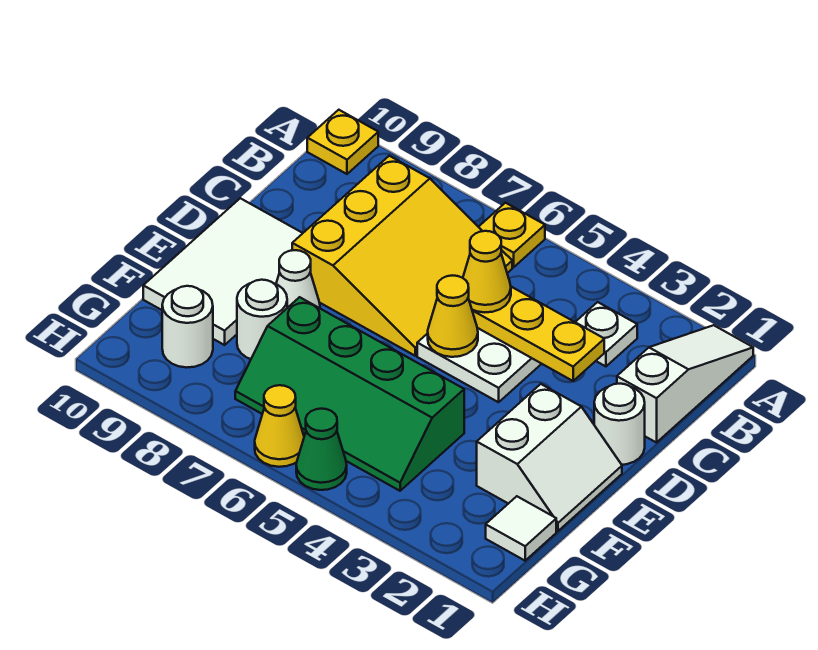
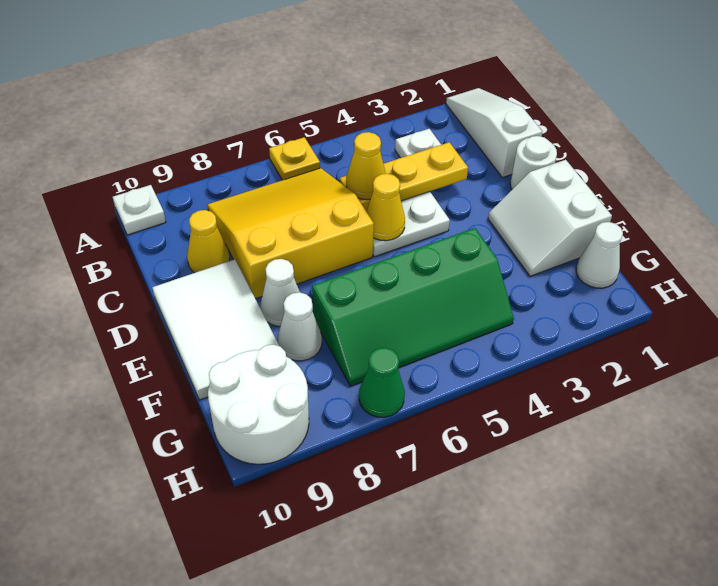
yellow plate A10 level 1 -> white plate A10 level 1
yellow slope B6:D8 level 1 top 8 -> yellow slope B6:D8 level 1 top D
white slope E1:F2 level 1 top 2 -> white slope E1:F2 level 1 top 1
white round brick F8 level 1 -> white cone F8 level 1
white tile G1 level 1 -> white cone G1 level 1
white round brick G9 level 1 -> white round brick G9:H10 level 1
green cone H5 level 1 -> green cone H7 level 1
yellow cone H6 level 1 -> yellow cone C9 level 1

